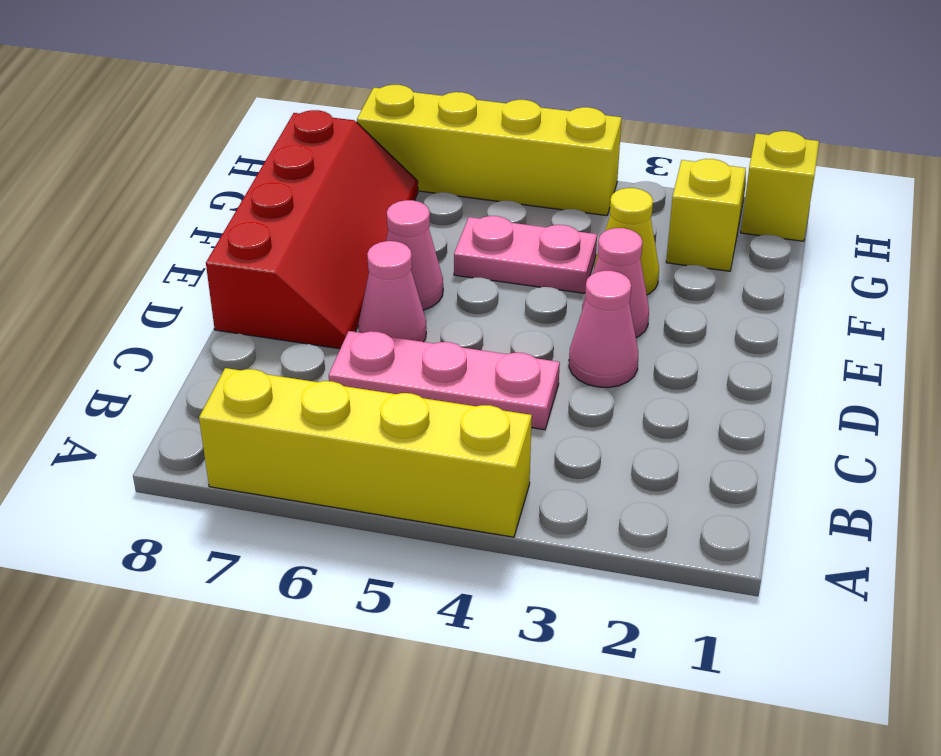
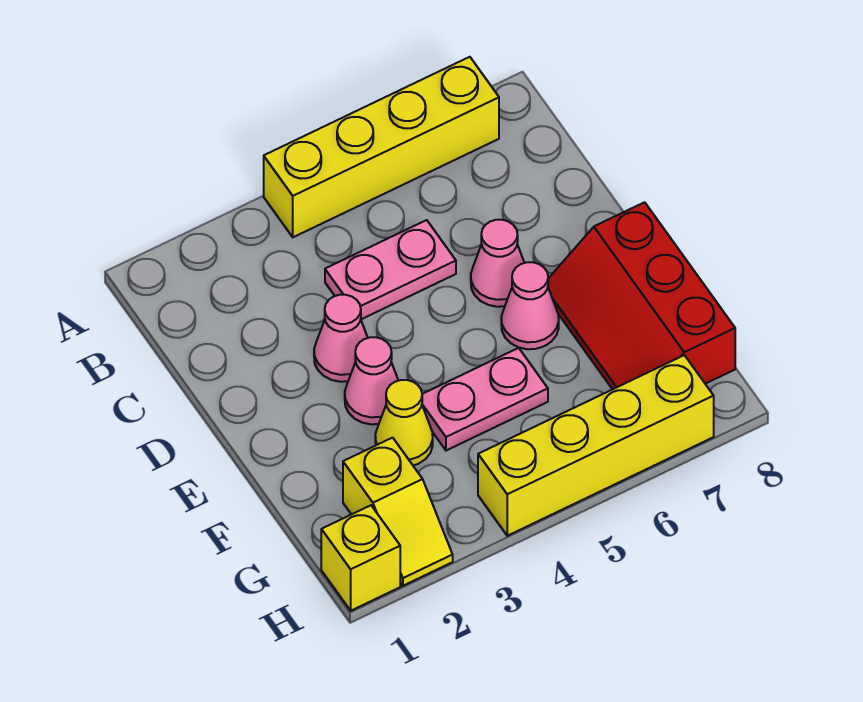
pink plate C4:C6 level 1 -> pink plate C4:C5 level 1
red slope D7:G8 level 1 top 8 -> red slope E7:G8 level 1 top 8

